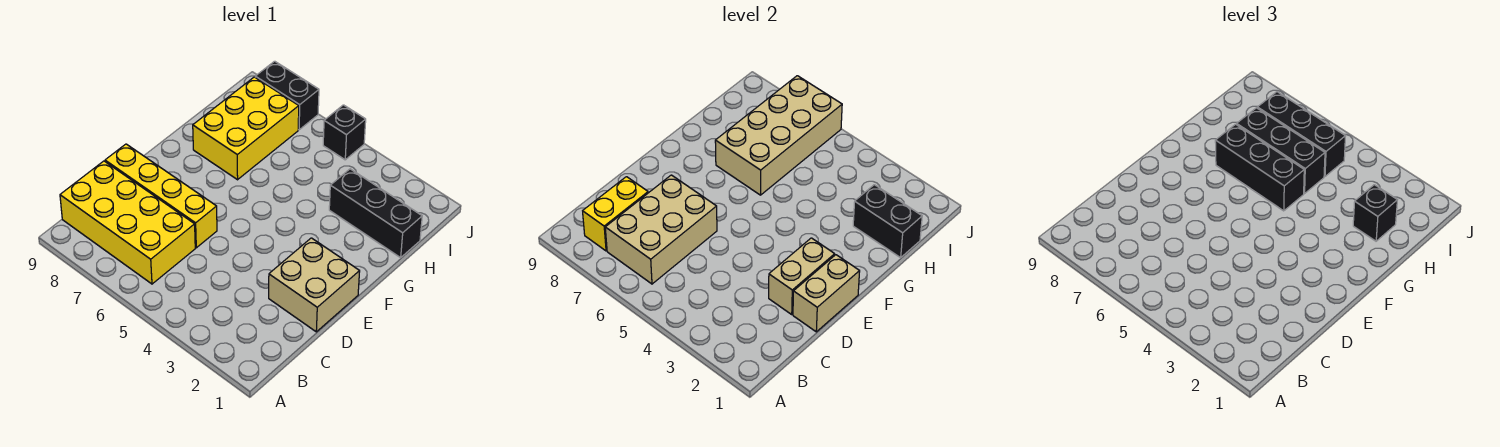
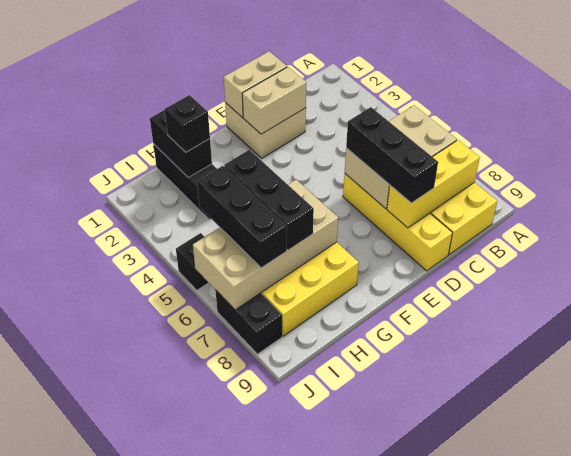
yellow brick B8:C8 level 2 -> yellow brick B8:D8 level 2
black brick G5:G7 level 3 -> black brick D6:D8 level 3

